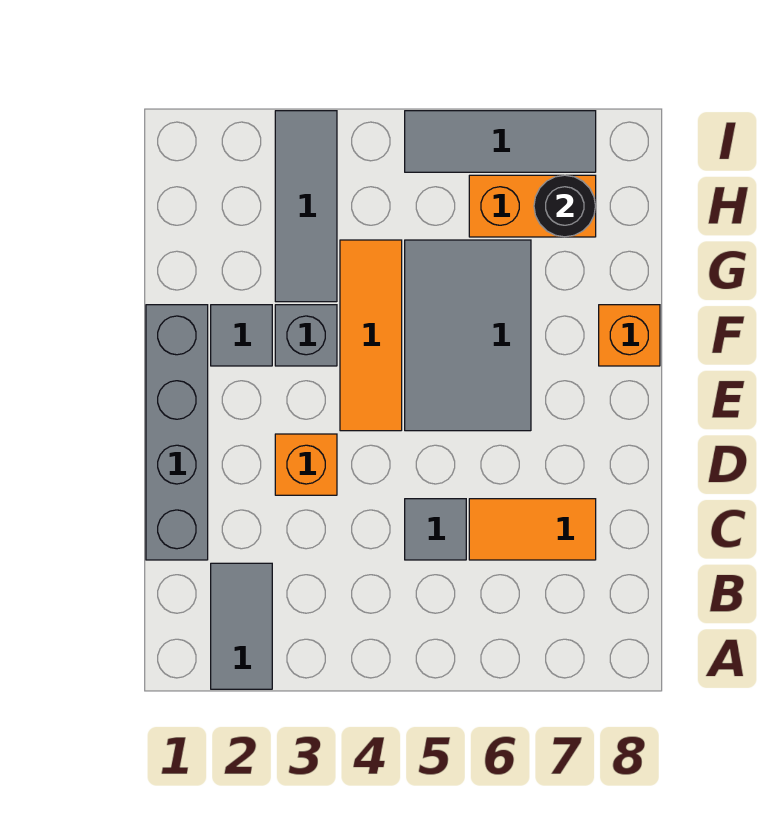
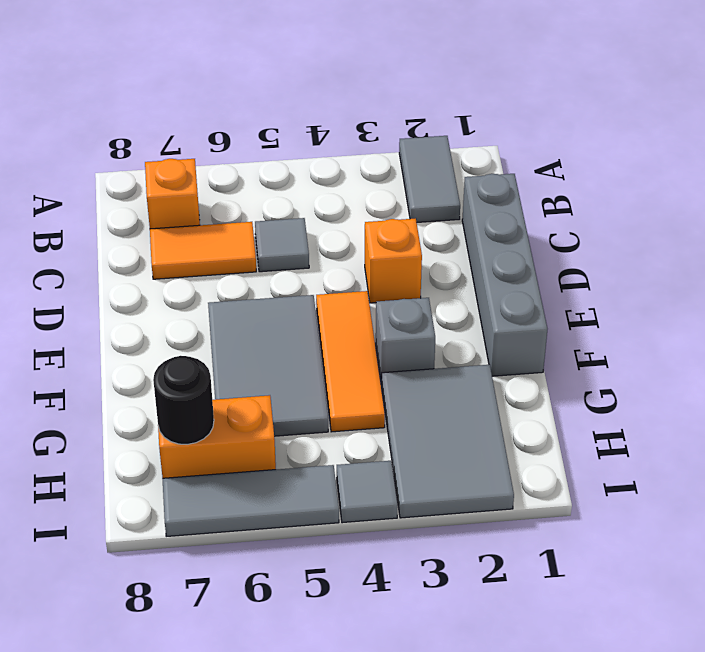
grey tile F2 level 1 -> grey tile I4 level 1
orange brick F8 level 1 -> orange brick B7 level 1
grey tile G3:I3 level 1 -> grey tile G2:I3 level 1

